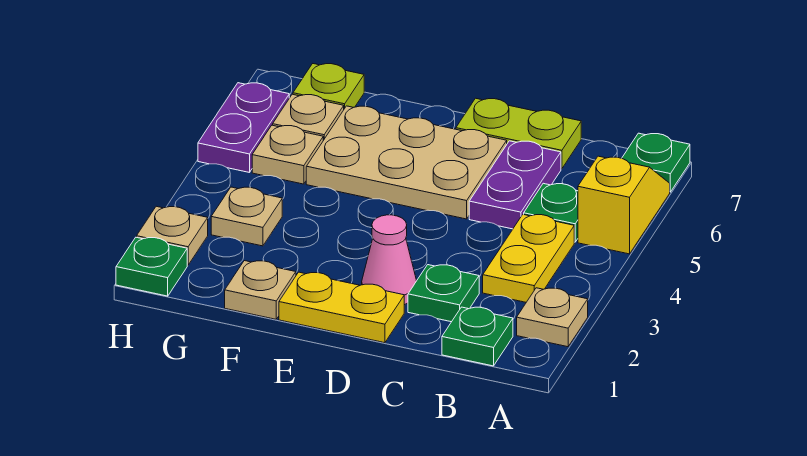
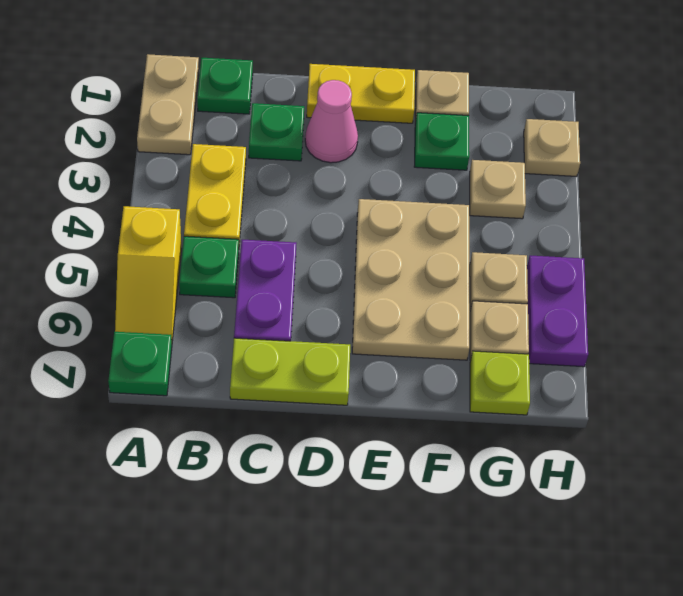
tan plate A2 level 1 -> tan plate A1:A2 level 1
tan plate D5:F6 level 1 -> tan plate E4:F6 level 1
green plate H1 level 1 -> green plate F2 level 1

